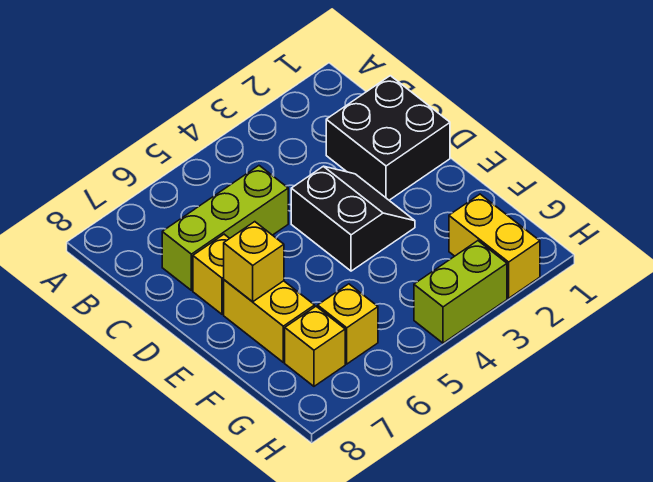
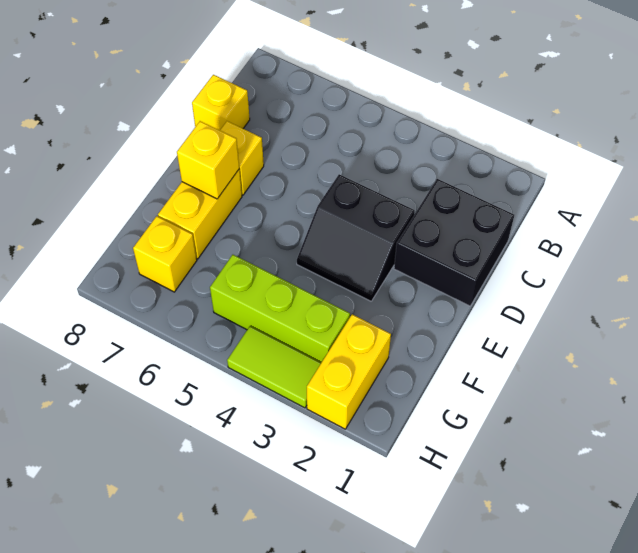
lime brick C5:C7 level 1 -> lime brick G3:G5 level 1
black slope D3:E4 level 1 top 4 -> black slope D3:E4 level 1 top D
yellow brick G6 level 1 -> yellow brick C8 level 1
lime brick H3:H4 level 1 -> lime tile H3:H4 level 1

